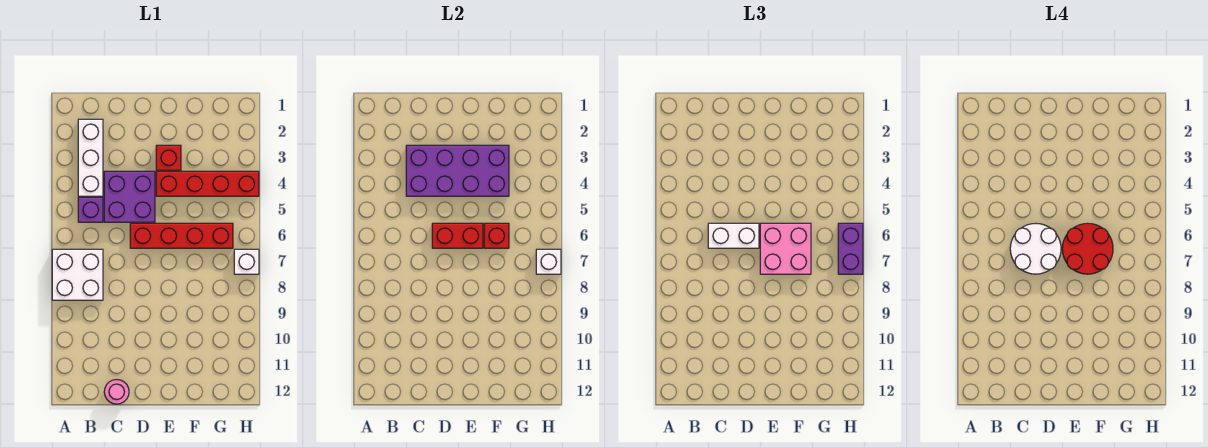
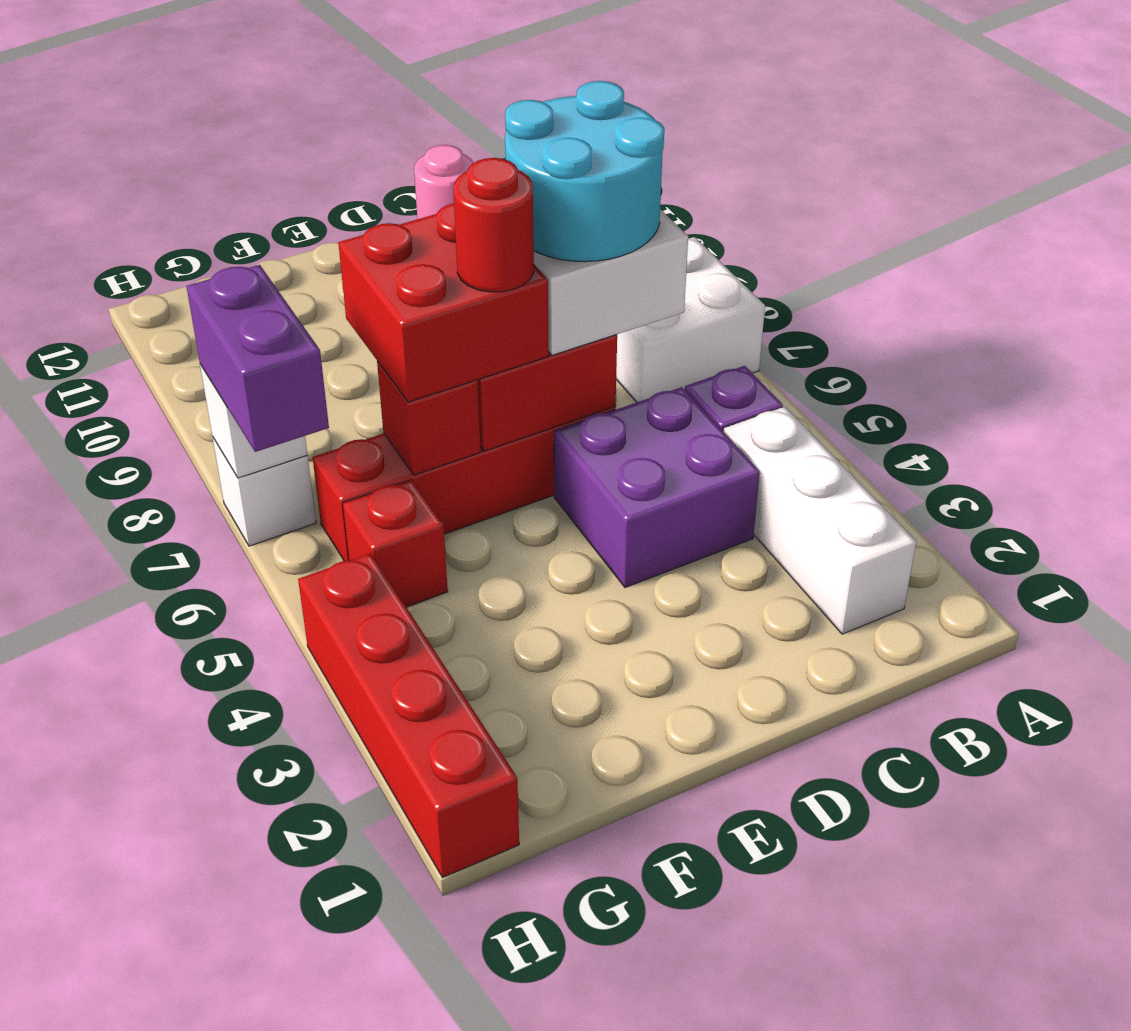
purple brick C3:F4 level 2 -> none
white round brick C6:D7 level 4 -> cyan round brick C6:D7 level 4
red brick E3 level 1 -> red brick G5 level 1
red brick E4:H4 level 1 -> red brick H1:H4 level 1
pink brick E6:F7 level 3 -> red brick E6:F7 level 3
red round brick E6:F7 level 4 -> red round brick E6 level 4

